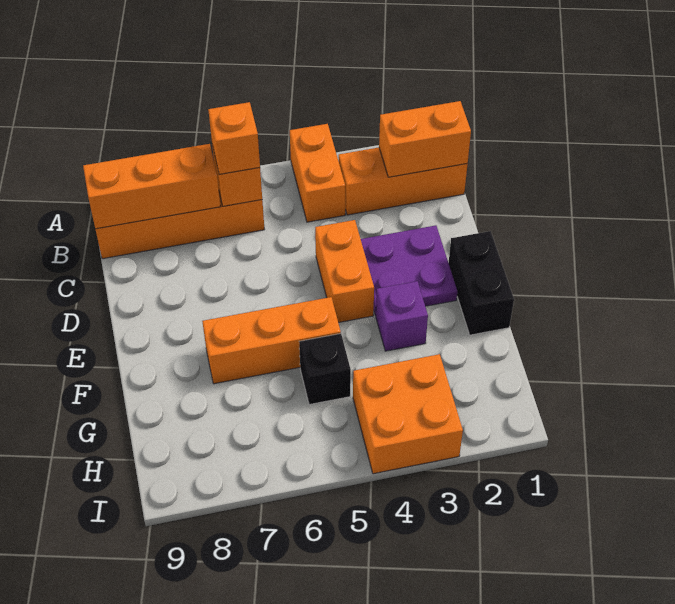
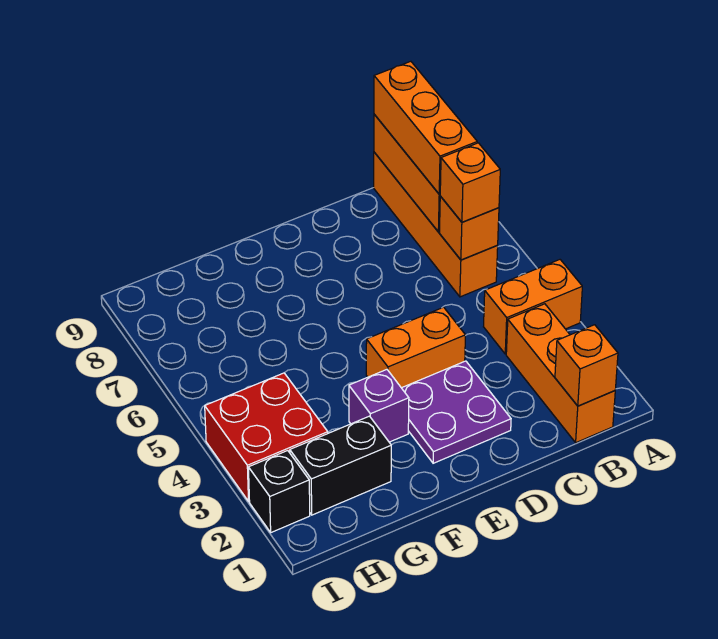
orange brick B1:B2 level 2 -> orange brick B1 level 2
black brick E1:F1 level 1 -> black brick G2:H2 level 1
orange brick F5:F7 level 1 -> orange brick B7:B9 level 3
black brick G5 level 1 -> black brick I2 level 1
orange brick H3:I4 level 1 -> red brick H3:I4 level 1

